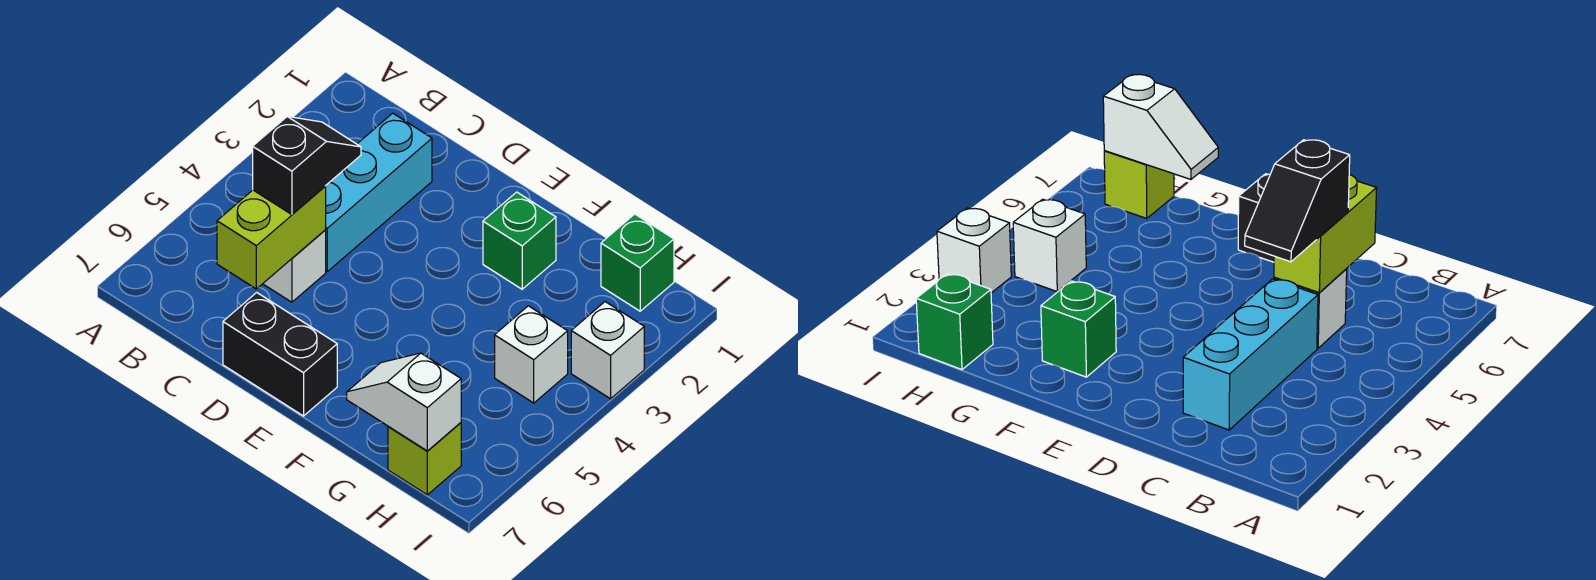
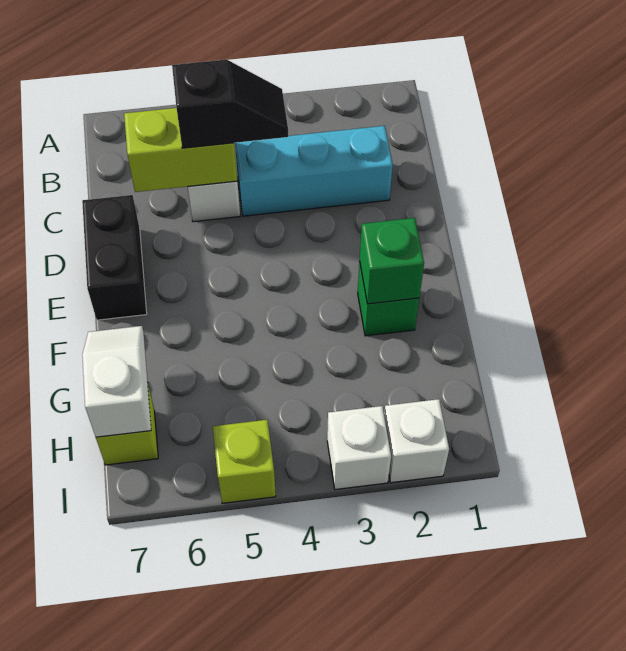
green brick H1 level 1 -> green brick F2 level 2
white brick H4 level 1 -> white brick I2 level 1
none -> lime brick I5 level 1

